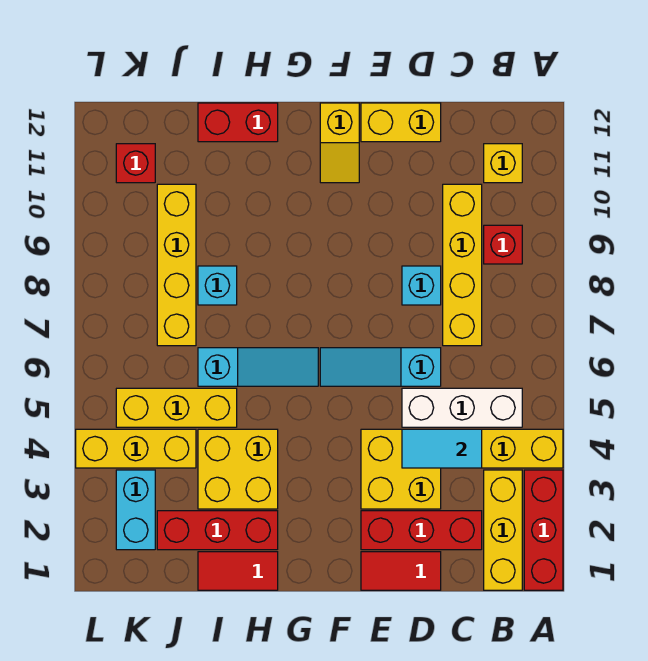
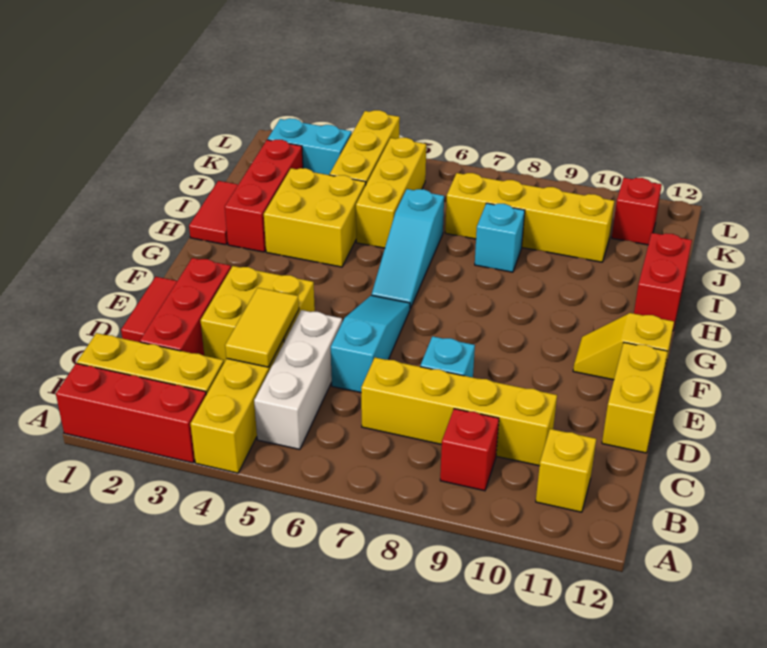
cyan tile C4:D4 level 2 -> yellow tile C4:D4 level 2

